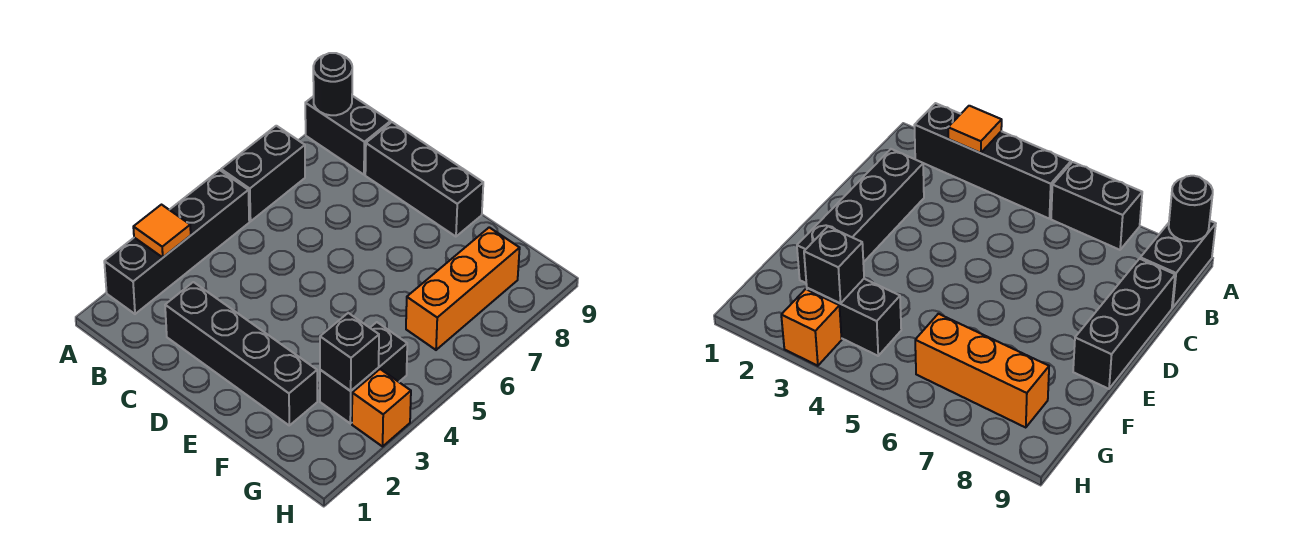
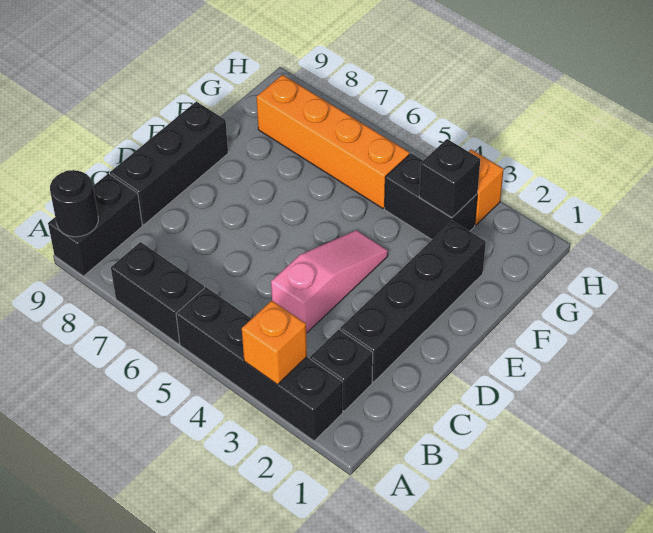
orange tile A3 level 2 -> orange brick A3 level 2
none -> black brick B2 level 1
none -> pink slope C4:E4 level 1 top C
orange brick G6:G8 level 1 -> orange brick G5:G8 level 1

